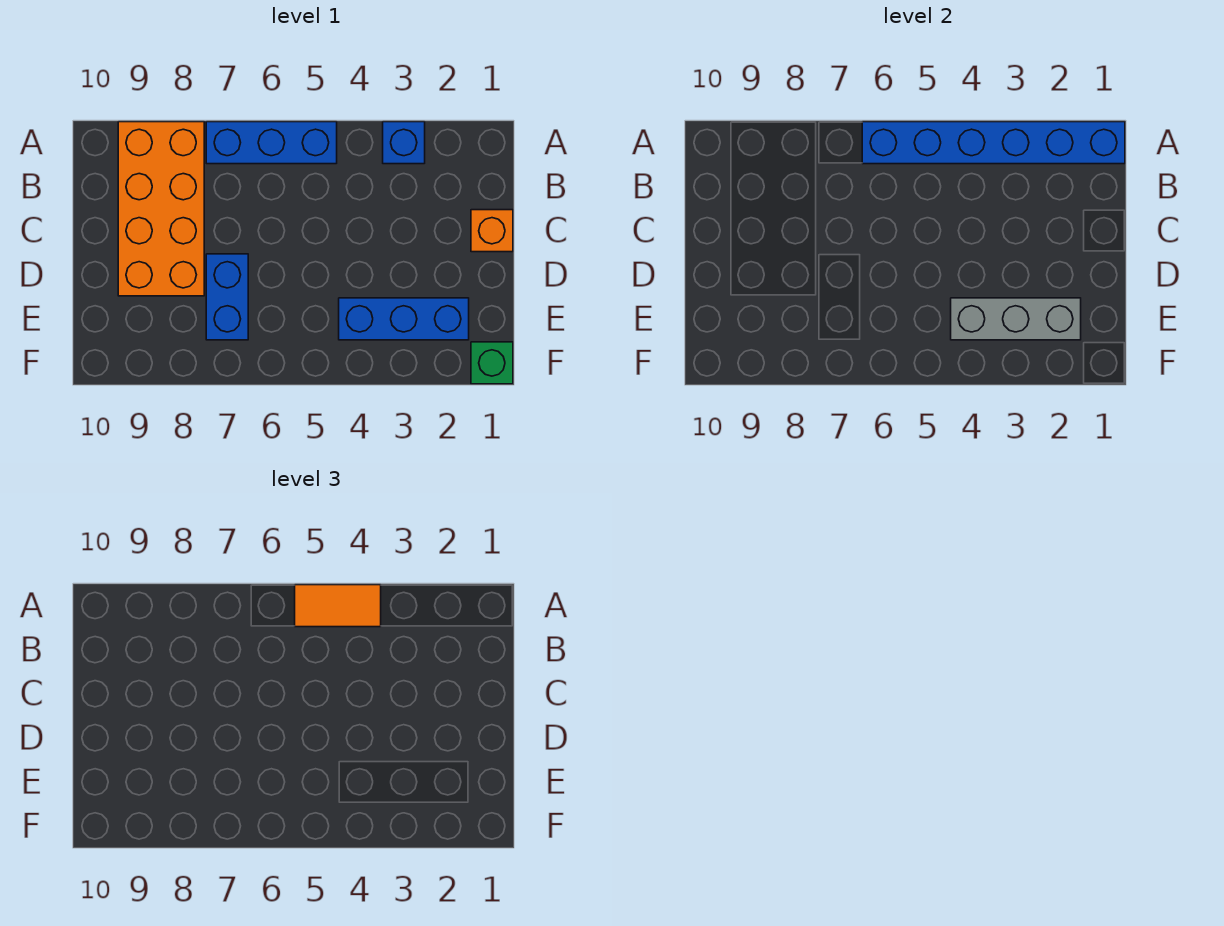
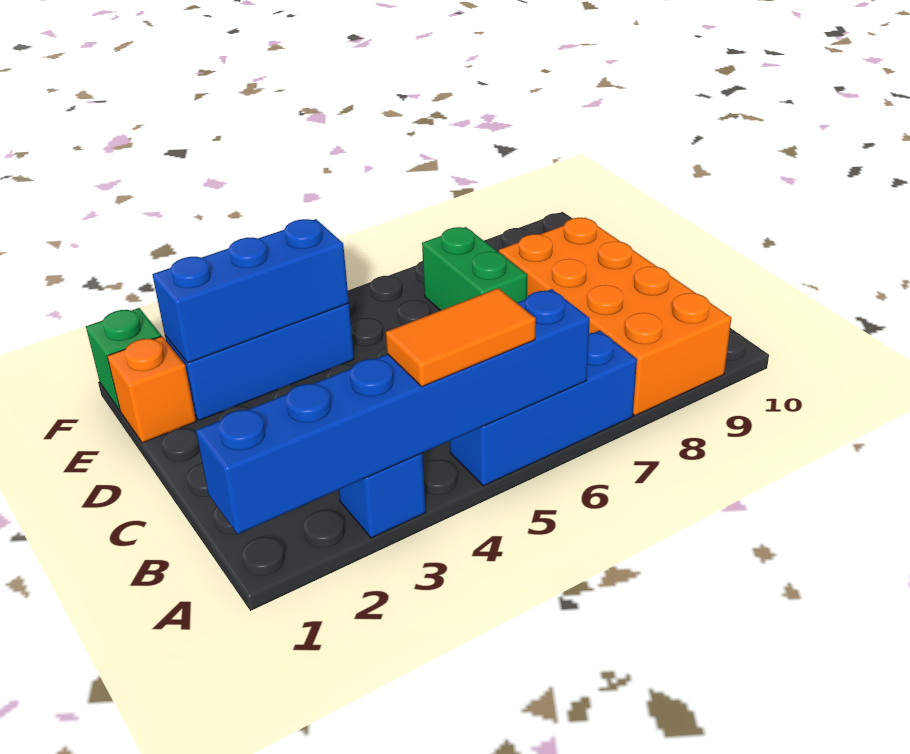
orange brick C1 level 1 -> orange brick E1 level 1
blue brick D7:E7 level 1 -> green brick D7:E7 level 1
grey brick E2:E4 level 2 -> blue brick E2:E4 level 2

